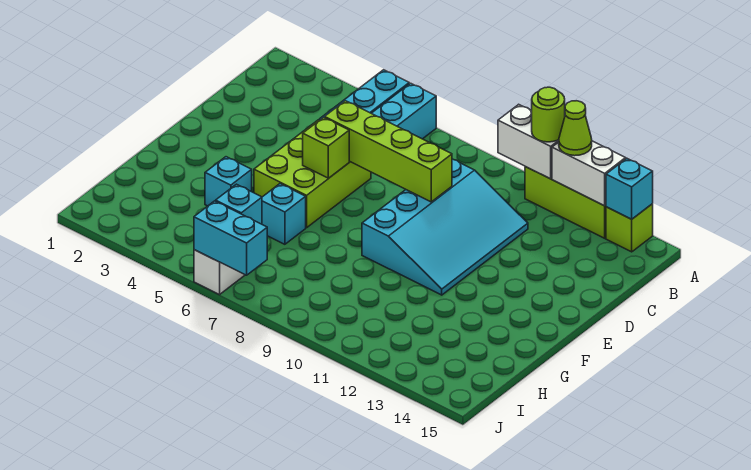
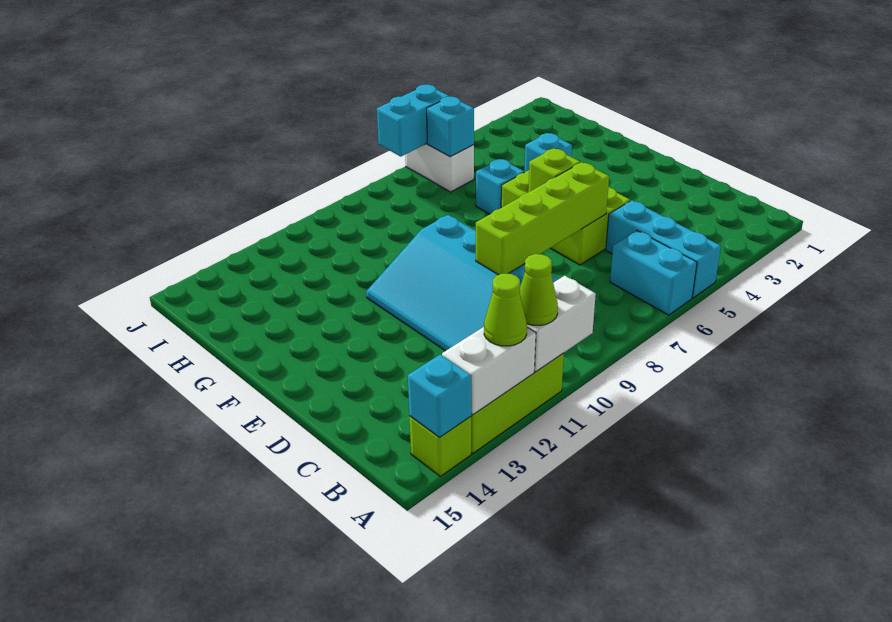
lime round brick A11 level 3 -> lime cone A11 level 3

